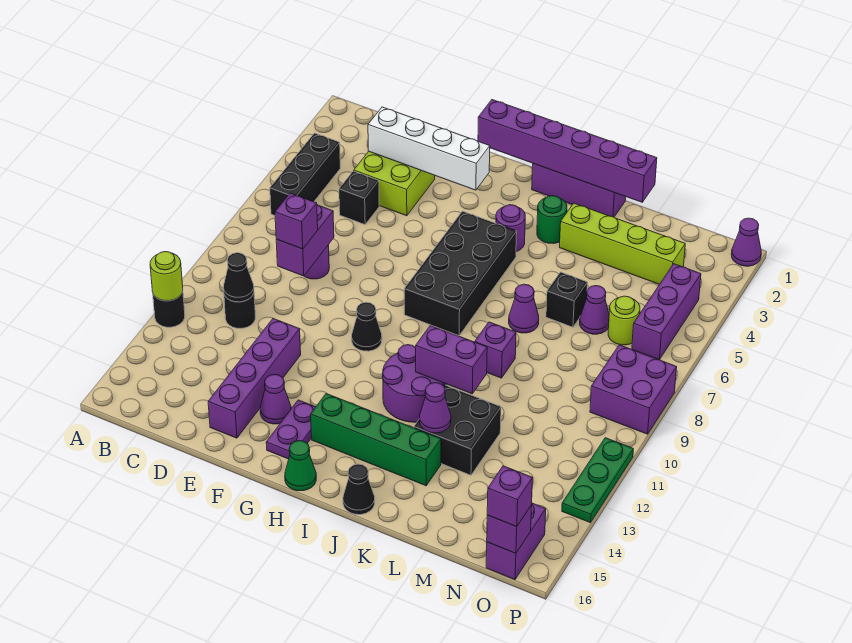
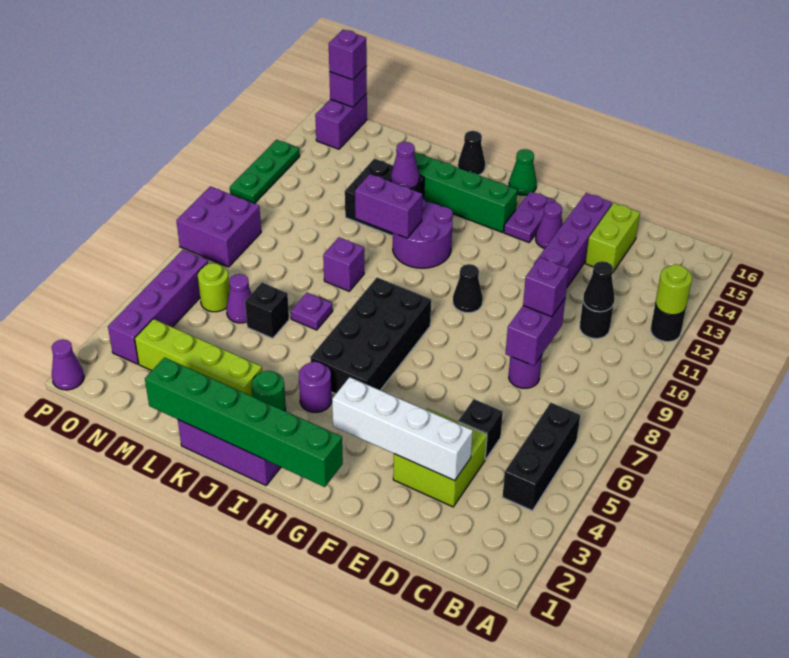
none -> lime brick D14:D15 level 1
purple brick G1:L1 level 2 -> green brick G1:L1 level 2
purple cone K7 level 1 -> purple plate K7 level 1
purple brick O4:O6 level 1 -> purple brick O3:O6 level 1

